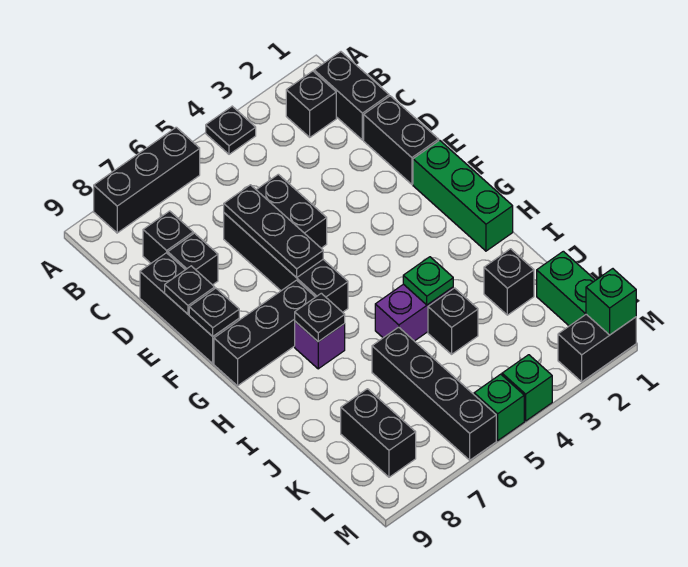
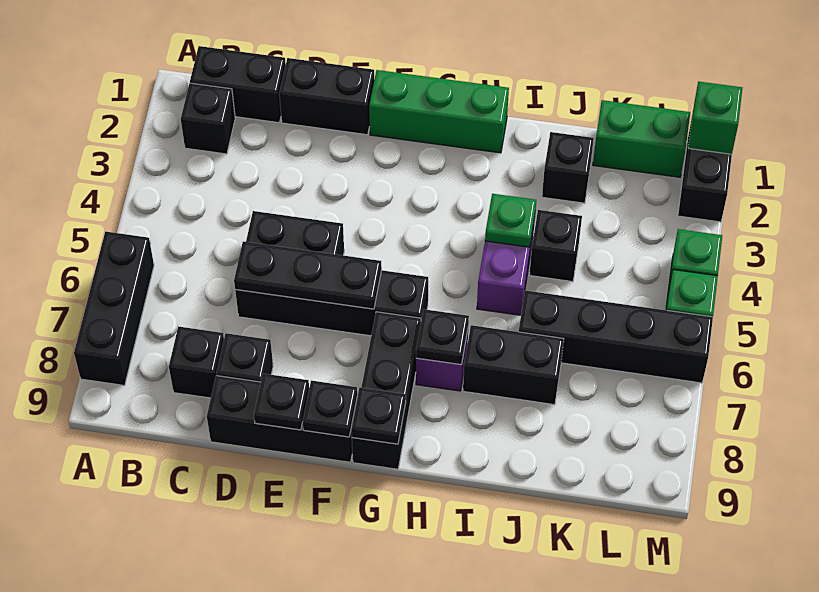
black plate A4 level 1 -> black plate G9 level 2
black brick K8:L8 level 1 -> black brick I7:J7 level 1

